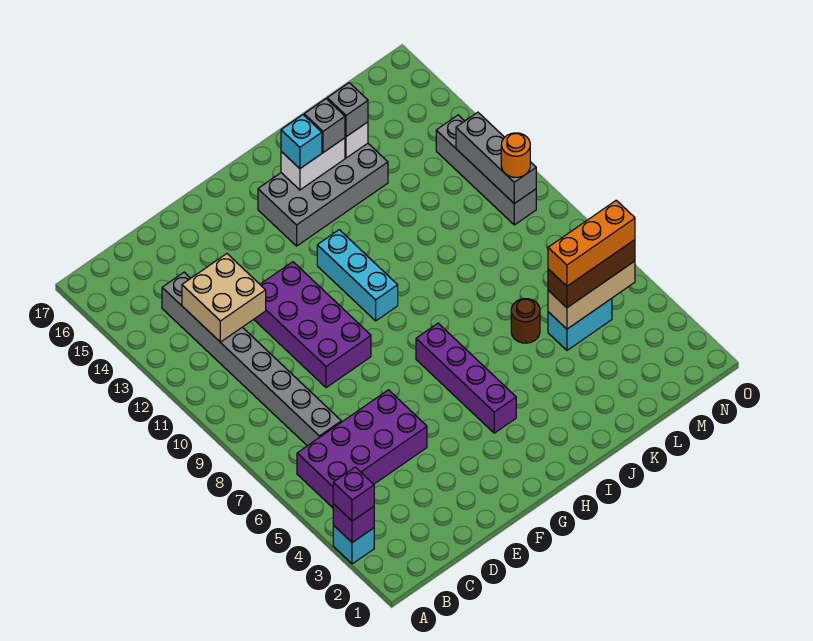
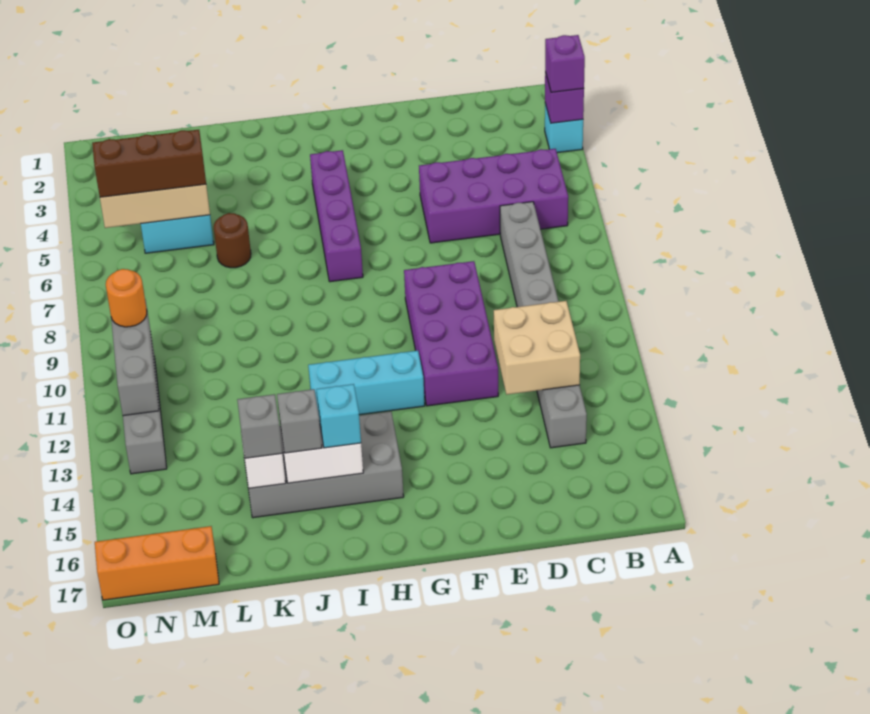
cyan brick H10:H12 level 1 -> cyan brick G12:I12 level 1
orange brick L5:N5 level 4 -> orange brick M17:O17 level 1

